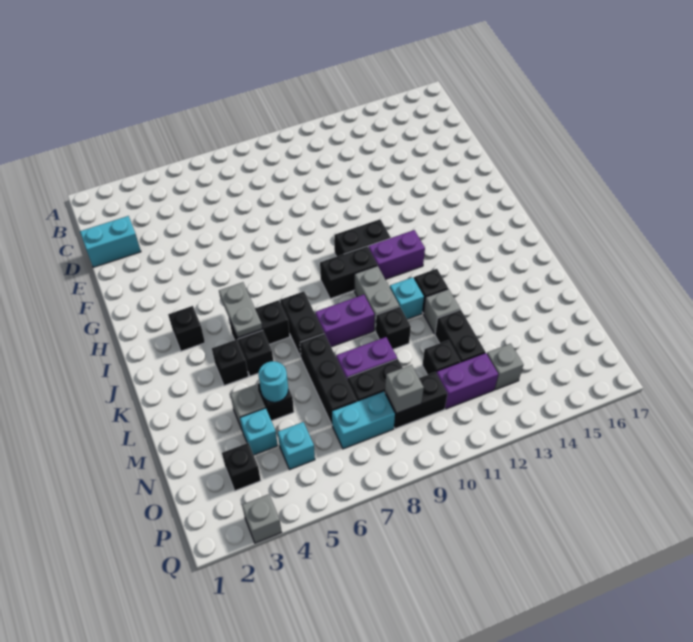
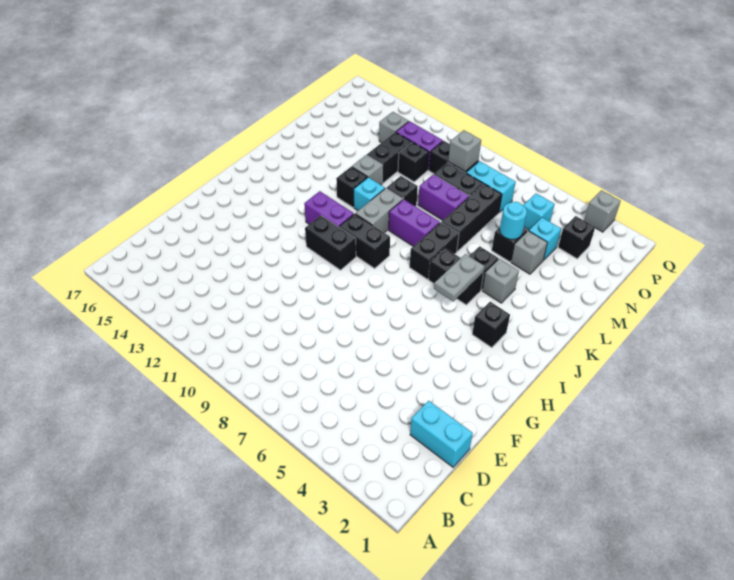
black brick K4 level 1 -> grey brick K4 level 1

